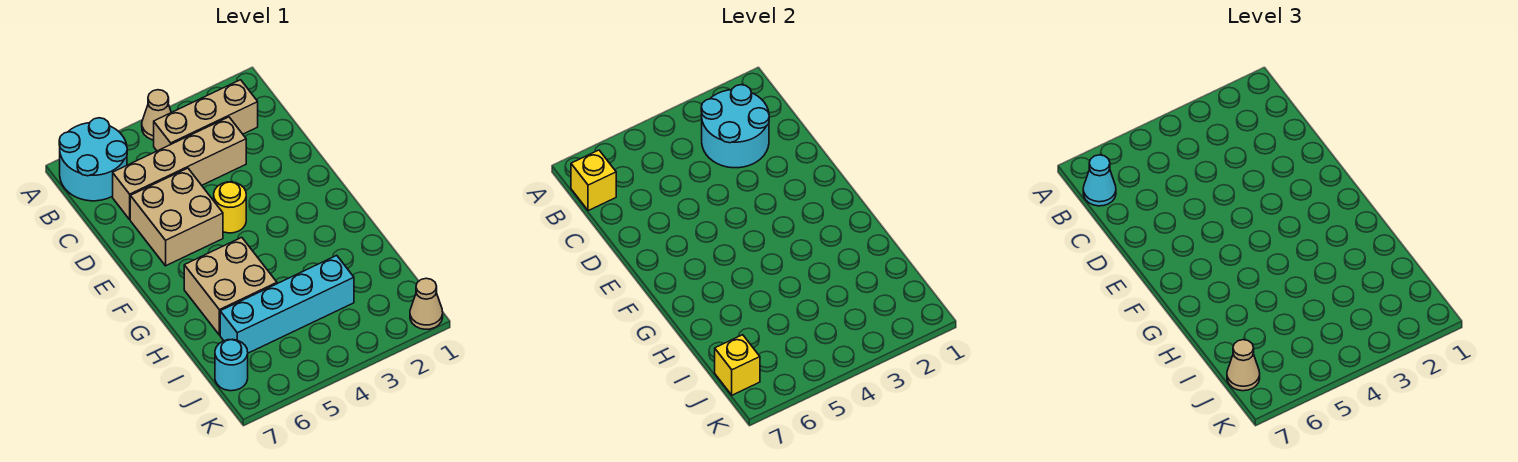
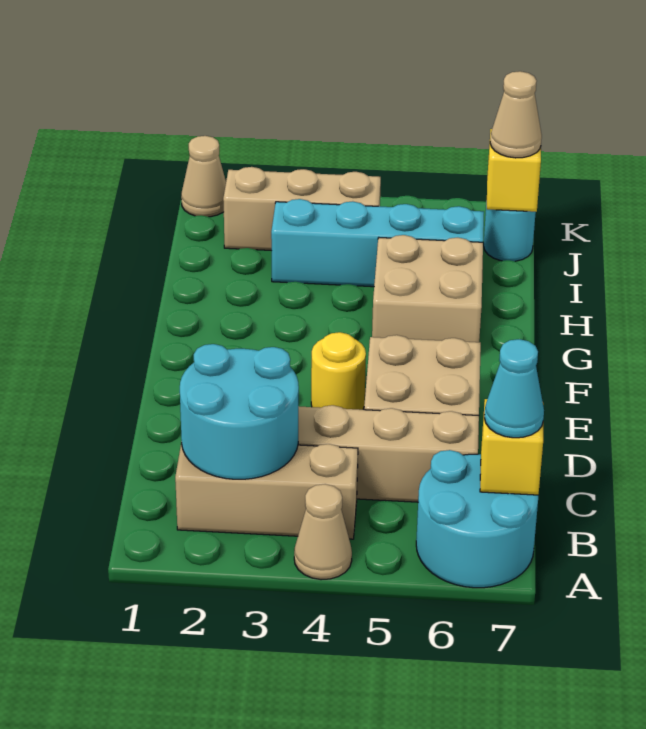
none -> tan brick J2:J4 level 1

